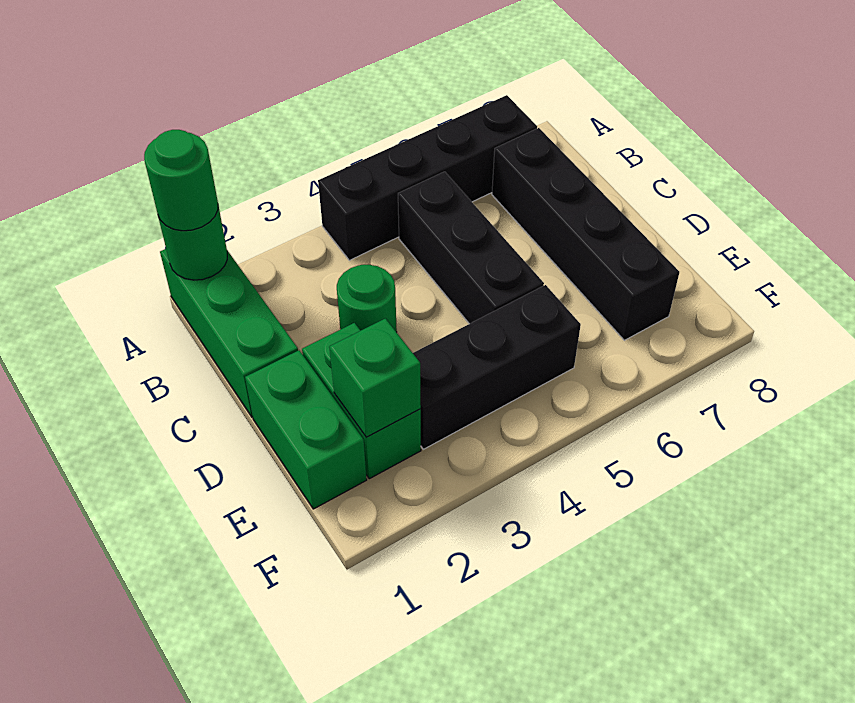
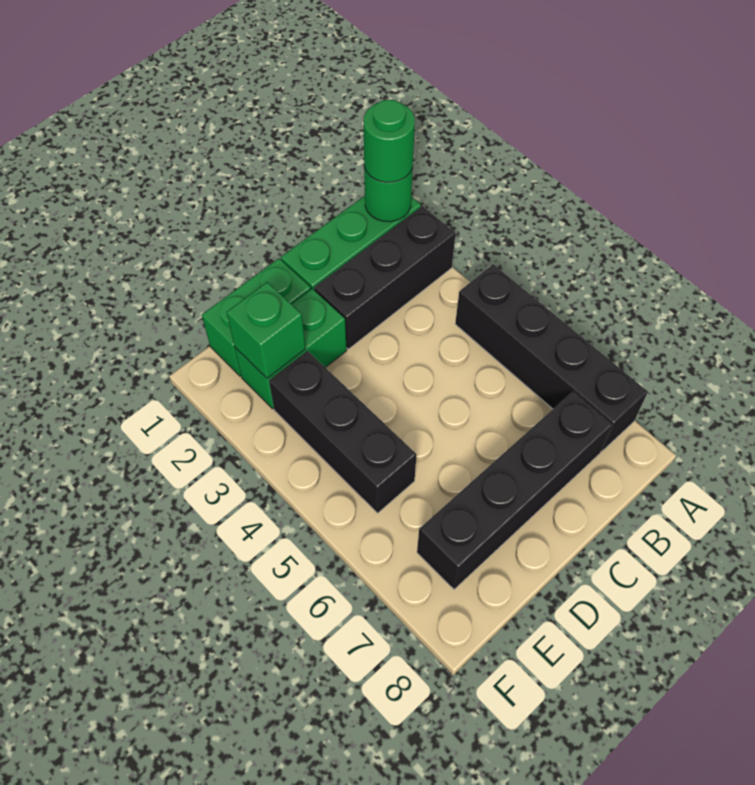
black brick B5:D5 level 1 -> black brick A2:C2 level 1
green round brick C3 level 1 -> none

